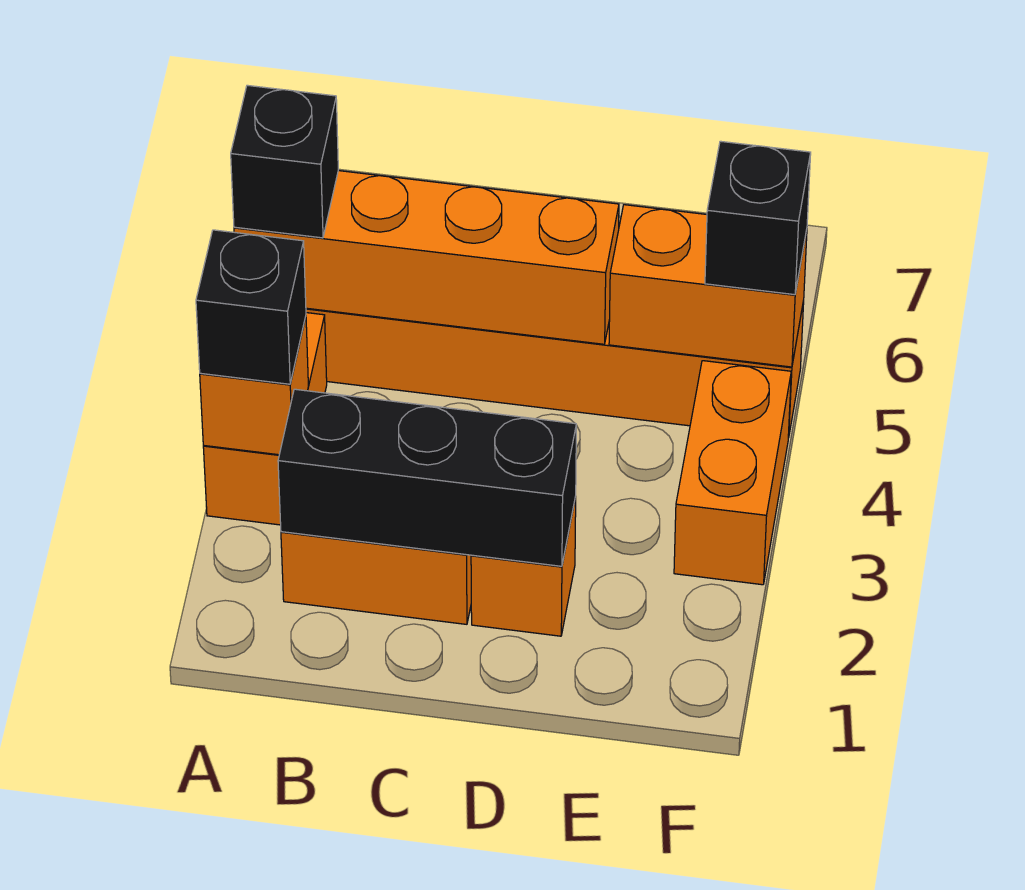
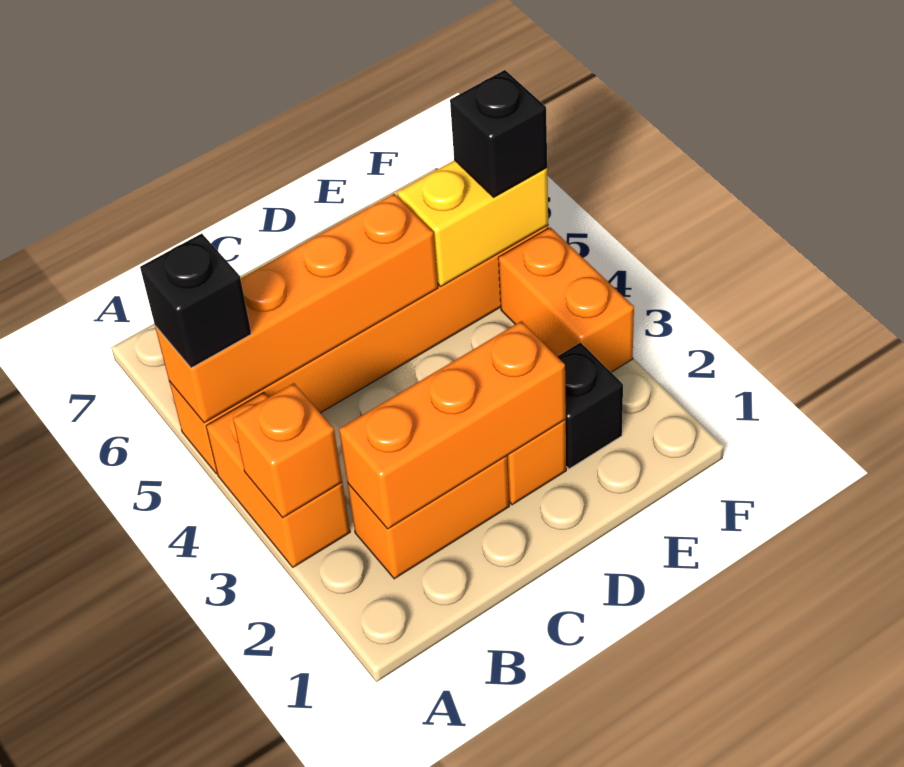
black brick A3 level 3 -> black brick E2 level 1
black brick B2:D2 level 2 -> orange brick B2:D2 level 2
orange brick E5:F5 level 2 -> yellow brick E5:F5 level 2

